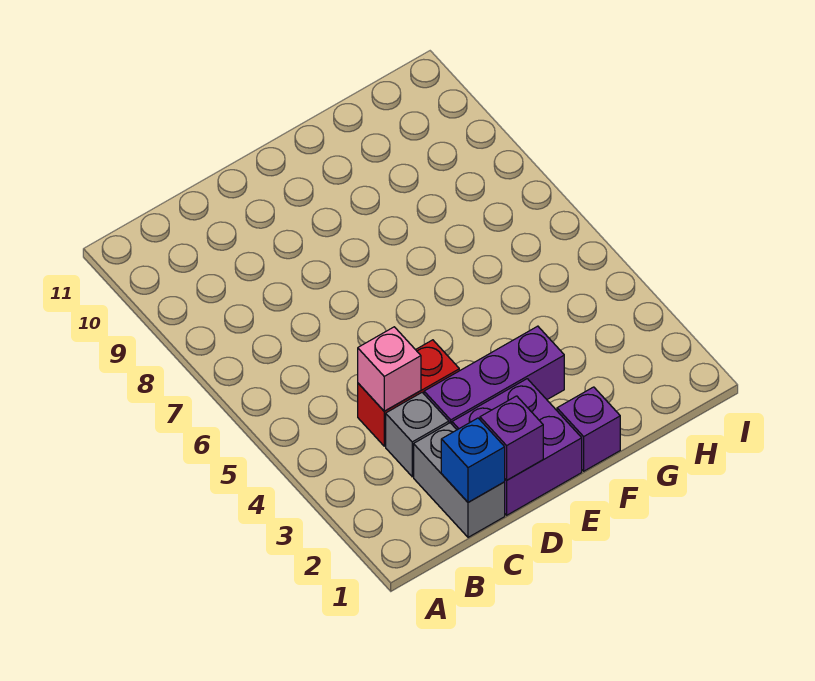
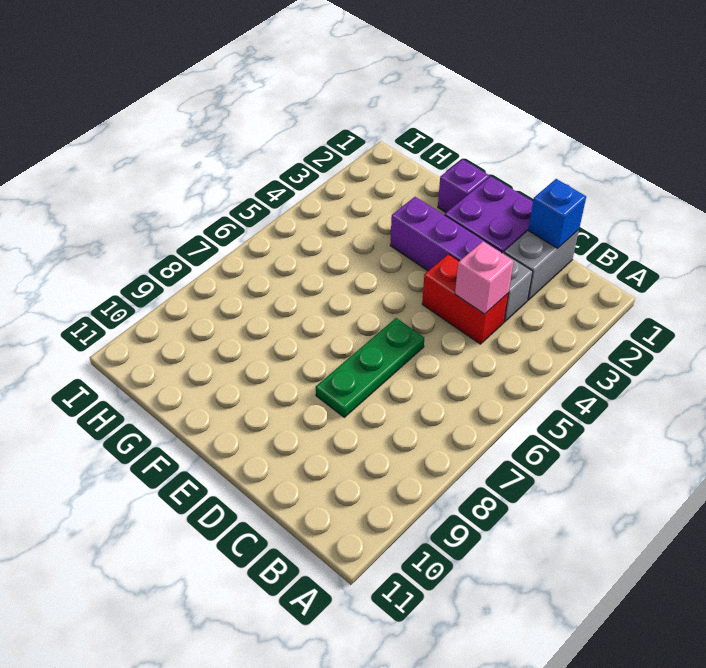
purple brick D1 level 2 -> none
none -> green plate D6:D8 level 1

